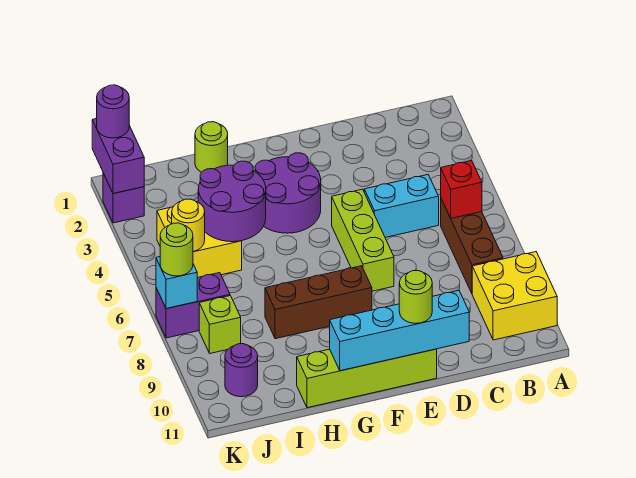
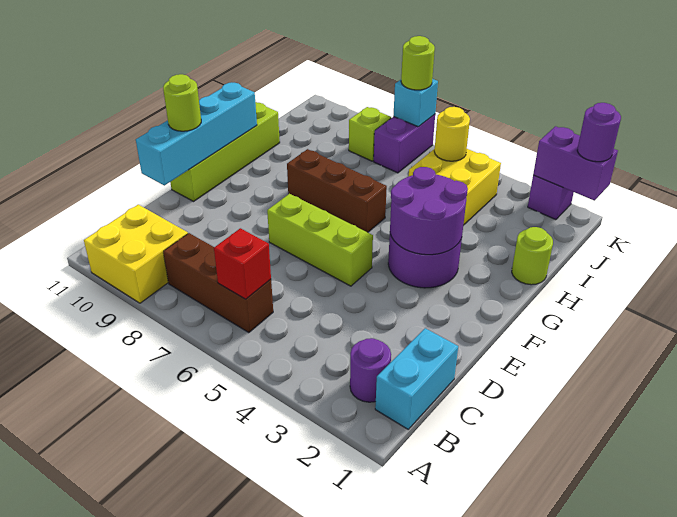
cyan brick C5:D5 level 1 -> cyan brick B1:C1 level 1
brown brick F8:H8 level 1 -> brown brick G6:G8 level 1
purple round brick H4:I5 level 2 -> purple round brick F3:G4 level 2
purple round brick J10 level 1 -> purple round brick B2 level 1

